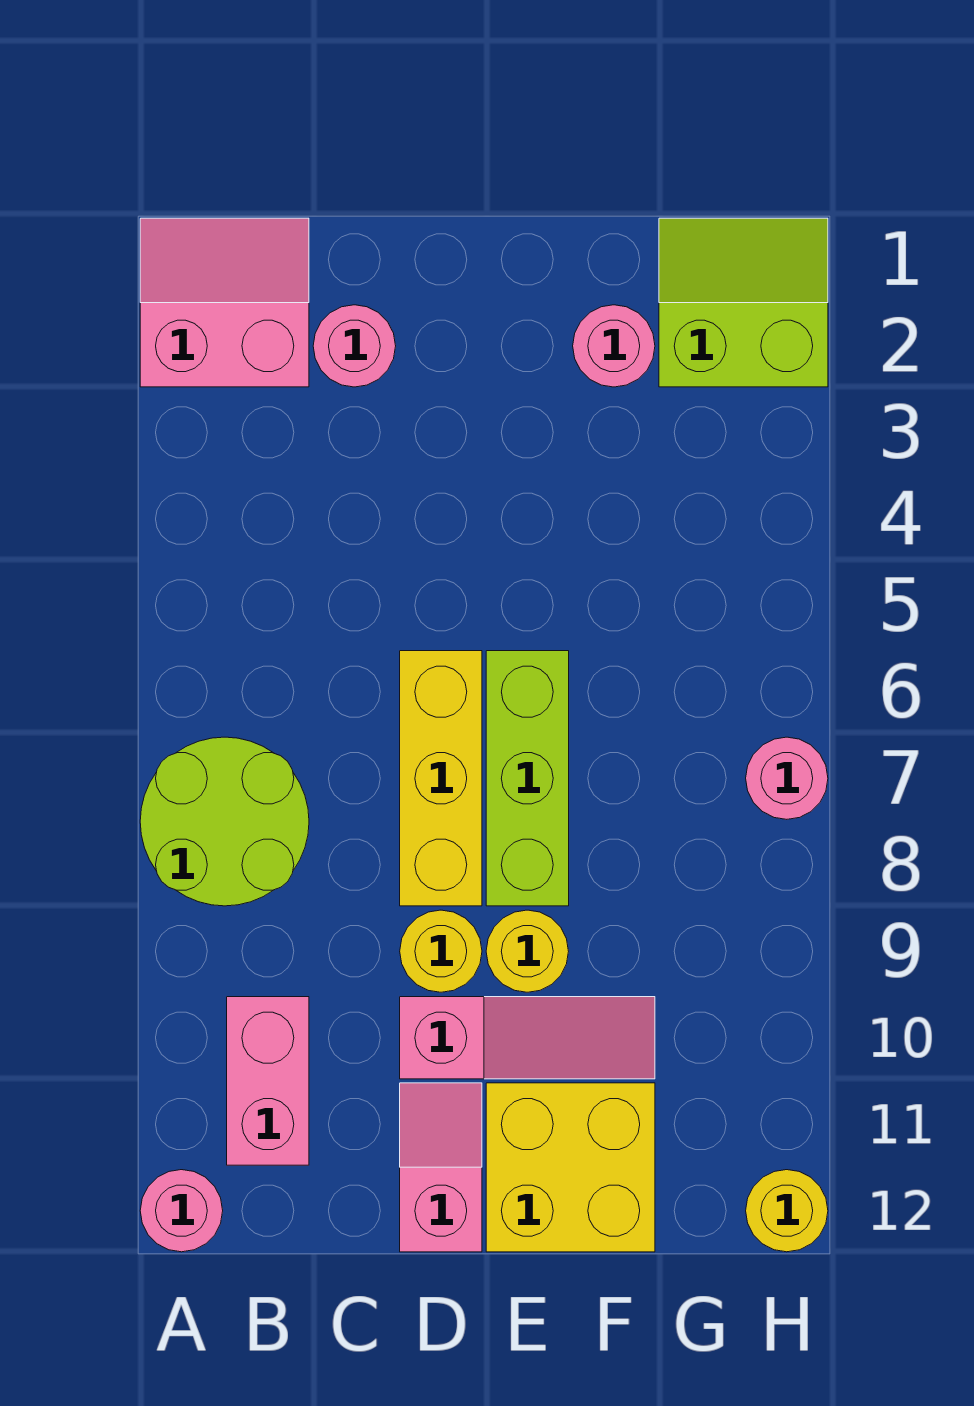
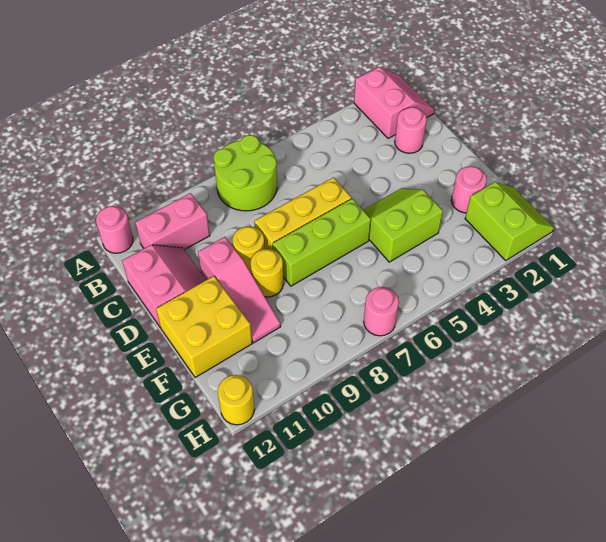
pink slope D11:D12 level 1 top 12 -> pink slope C11:D12 level 1 top 12
none -> lime slope E4:F5 level 1 top F

